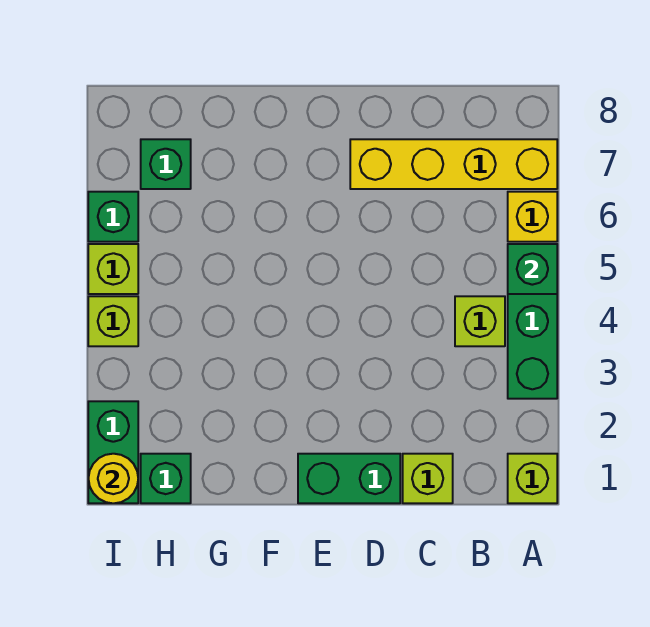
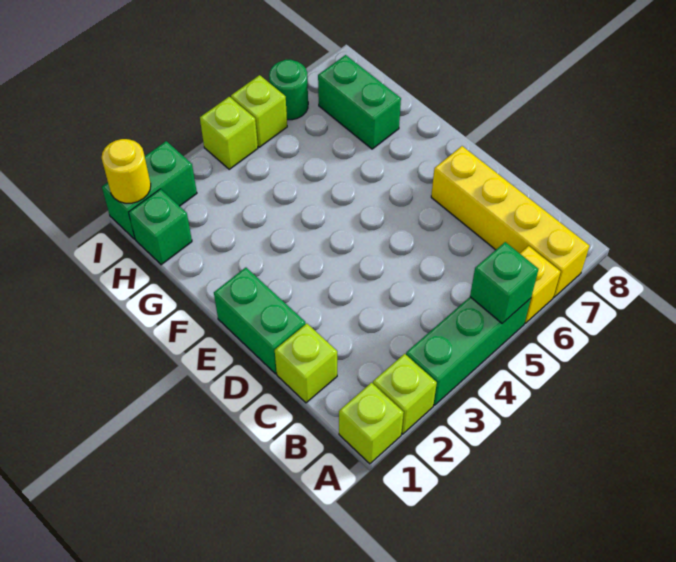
lime brick B4 level 1 -> lime brick A2 level 1
green brick H7 level 1 -> green brick G7:H7 level 1
green brick I6 level 1 -> green round brick I6 level 1

